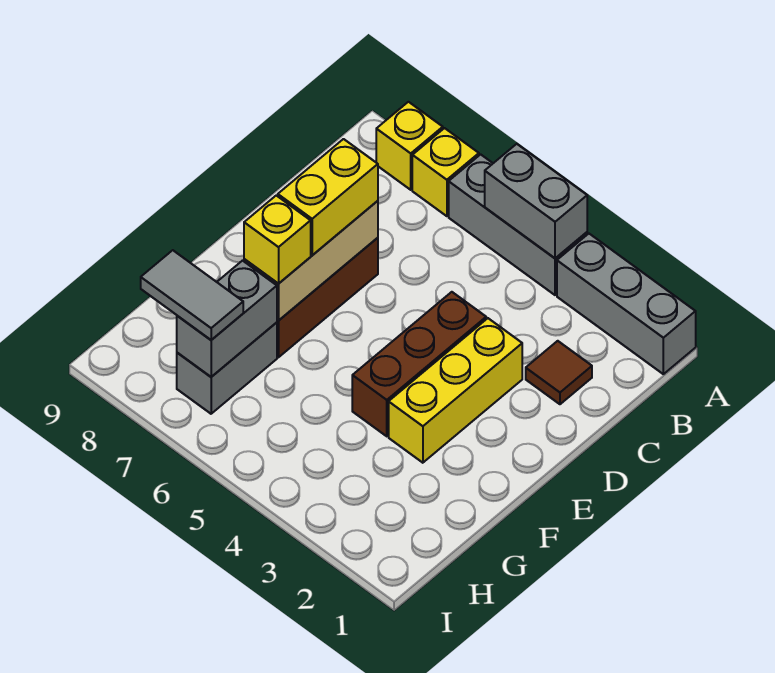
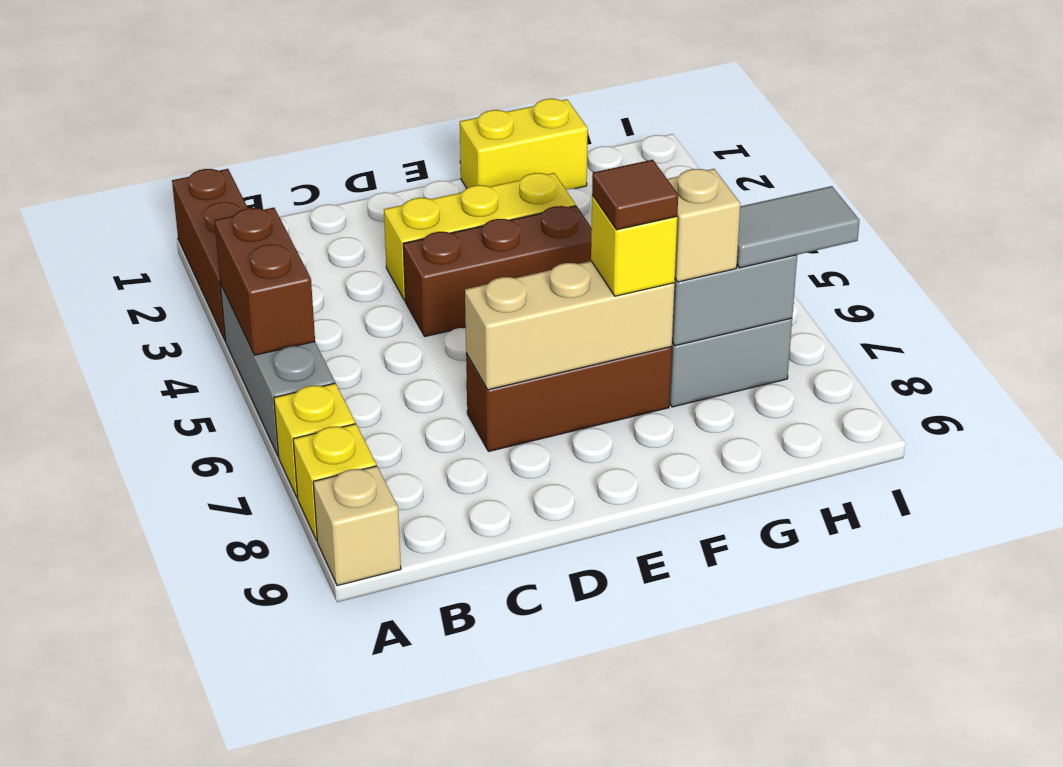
grey brick A1:A3 level 1 -> brown brick A1:A3 level 1
grey brick A4:A5 level 2 -> brown brick A4:A5 level 2
none -> tan brick A9 level 1
brown tile C2 level 1 -> brown tile F7 level 4
yellow brick D7:E7 level 3 -> yellow brick F1:G1 level 1
none -> tan brick G7 level 3
grey tile H7:H8 level 3 -> grey tile H7:I7 level 3

